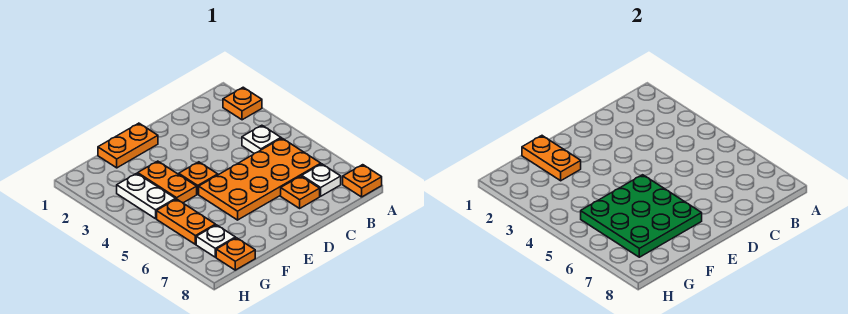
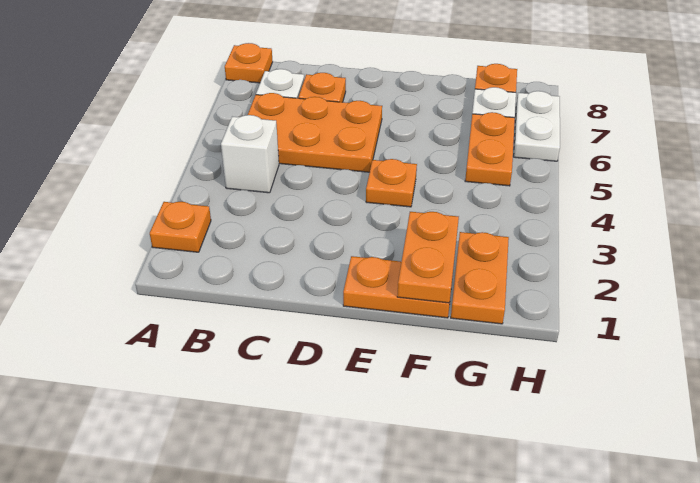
white plate B4 level 1 -> white brick B4 level 1
orange plate B5:E6 level 1 -> orange plate B5:D6 level 1
green plate E5:G7 level 2 -> none
orange plate F3:F4 level 1 -> orange plate G1:G2 level 1
white plate G3:G4 level 1 -> white plate H6:H7 level 1

